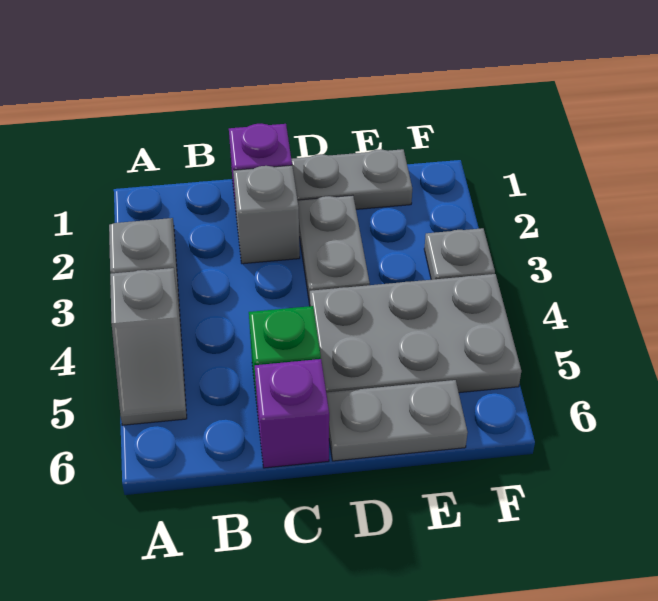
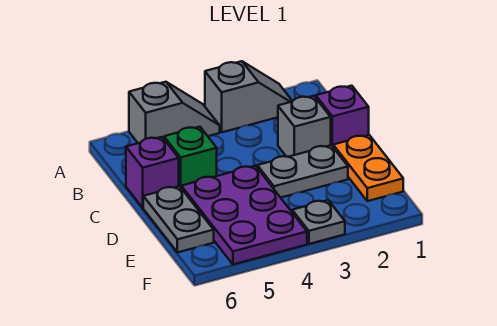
grey slope A4:A5 level 1 top 4 -> grey slope A4:A5 level 1 top 5
grey plate D1:E1 level 1 -> orange plate D1:E1 level 1
grey plate D4:F5 level 1 -> purple plate D4:F5 level 1

